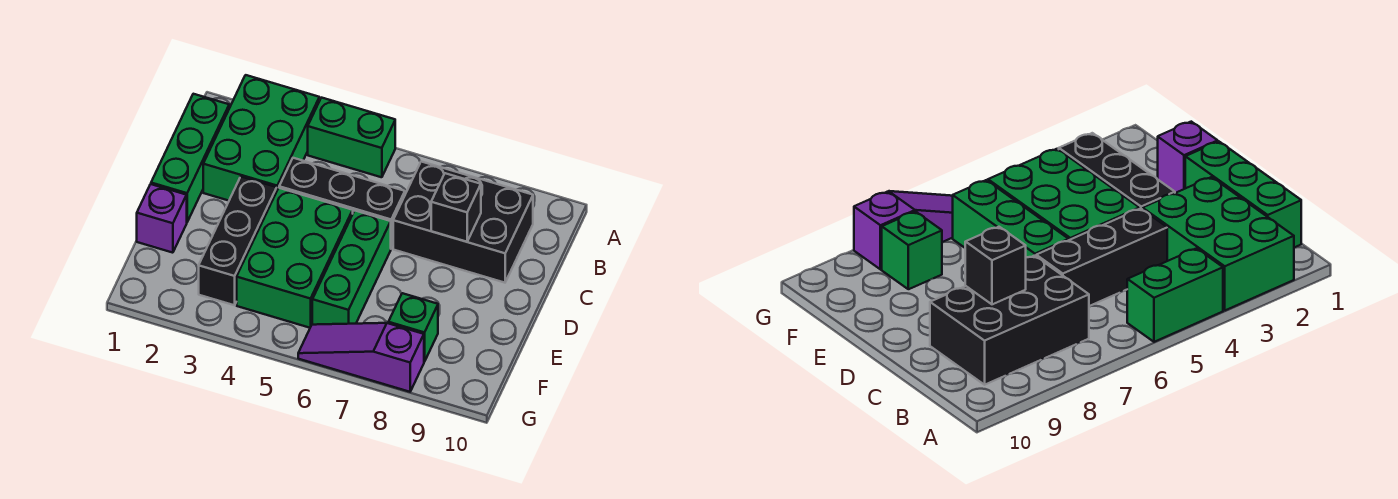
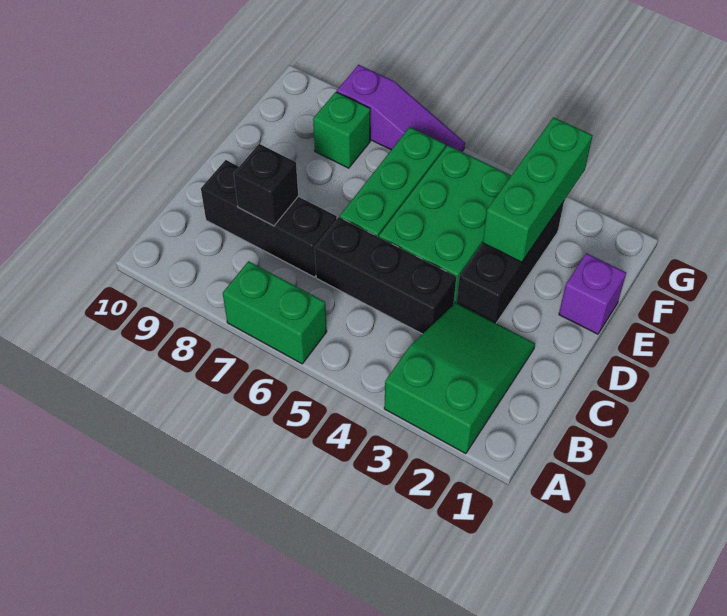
green brick A2:C3 level 1 -> green slope A2:C3 level 1 top A
green brick A4:A5 level 1 -> green brick A6:A7 level 1
green brick B1:D1 level 1 -> green brick E3:G3 level 2
black brick B7:C9 level 1 -> black brick C7:C9 level 1

